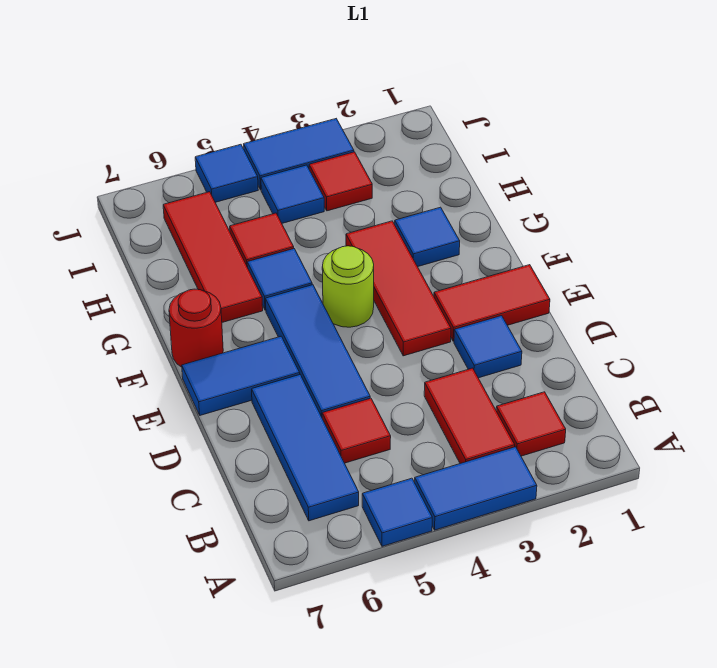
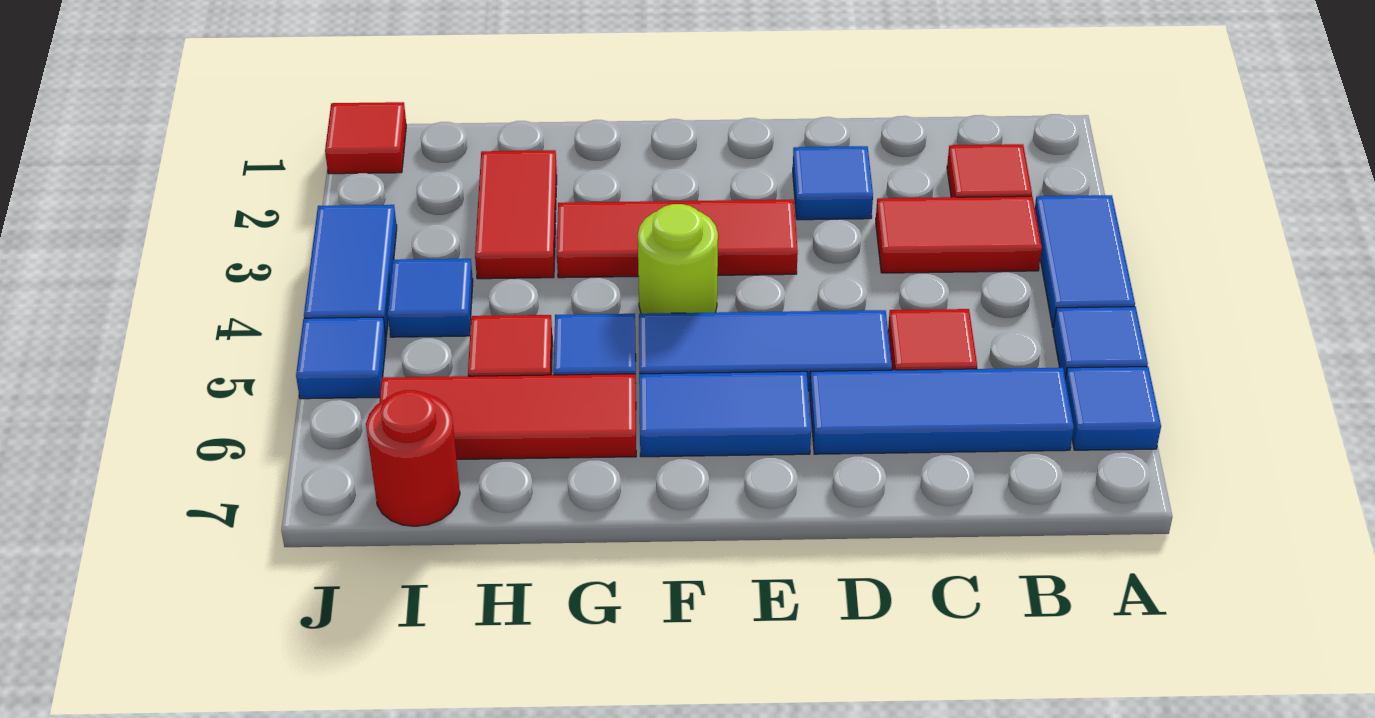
red tile E1:E2 level 1 -> red tile H2:H3 level 1
blue tile E6:E7 level 1 -> blue tile E6:F6 level 1
red round brick F7 level 1 -> red round brick I7 level 1
blue tile G2 level 1 -> blue tile A6 level 1
red tile I3 level 1 -> red tile J1 level 1

